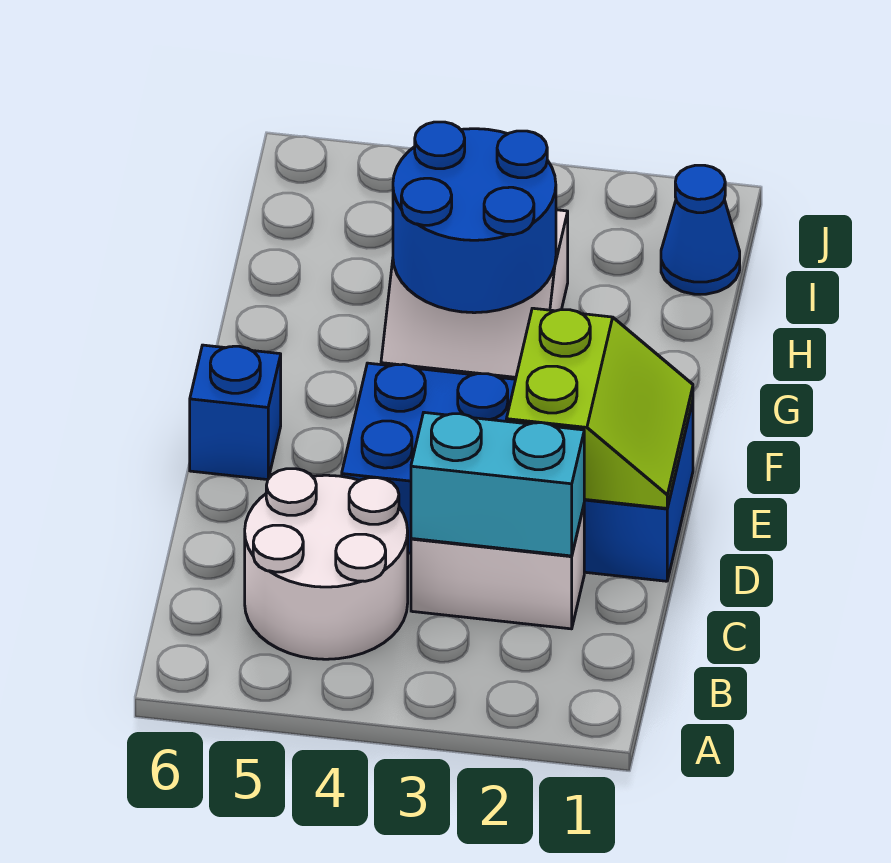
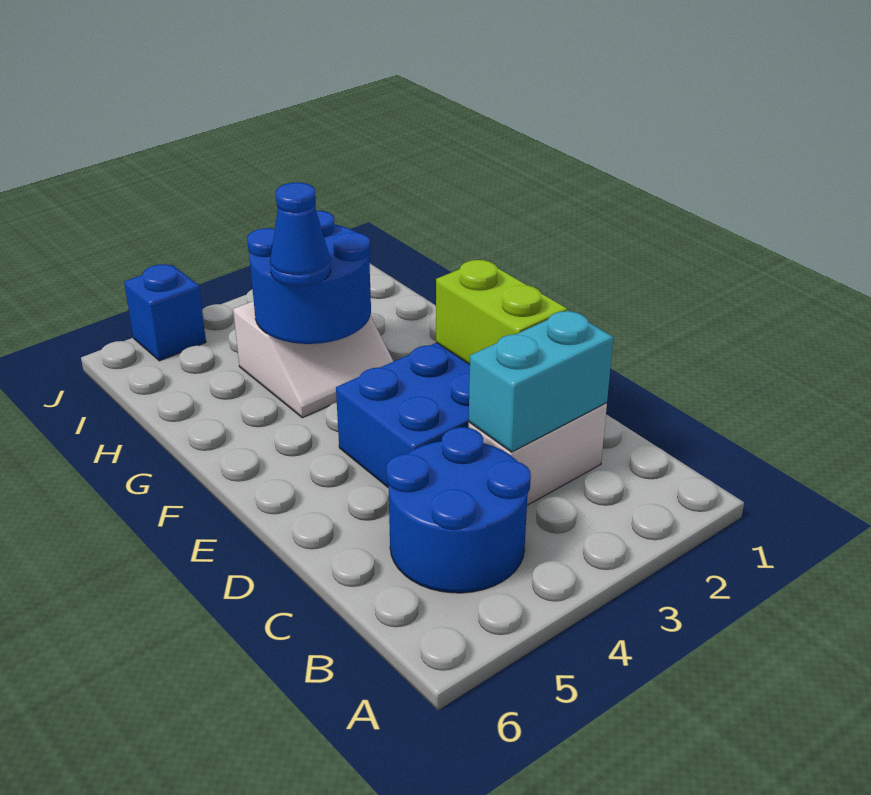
white round brick B4:C5 level 1 -> blue round brick B4:C5 level 1
blue brick E6 level 1 -> blue brick J5 level 1
blue cone I1 level 1 -> blue cone G4 level 3

